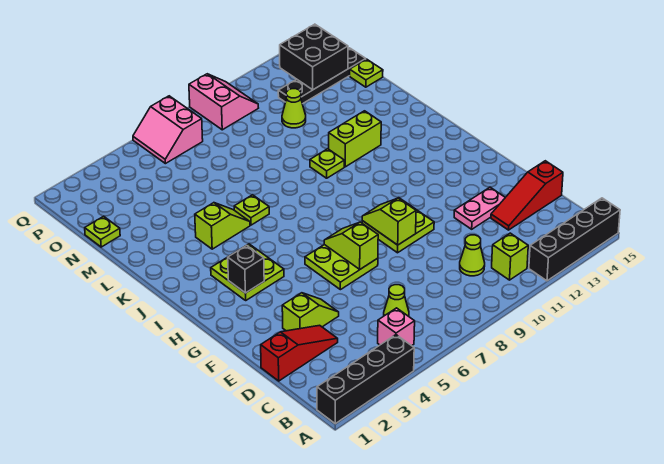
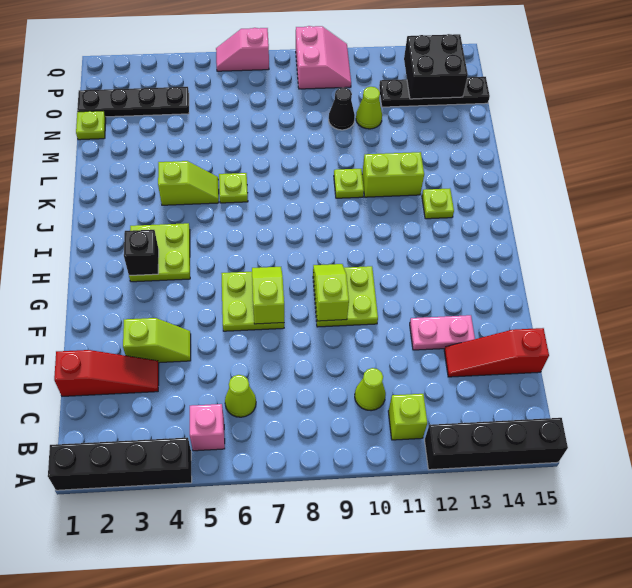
none -> black cone N10 level 1
lime plate N15 level 1 -> lime plate J13 level 1
none -> black plate O1:O4 level 1
pink slope P6:Q7 level 1 top 7 -> pink slope Q6:Q7 level 1 top 7

